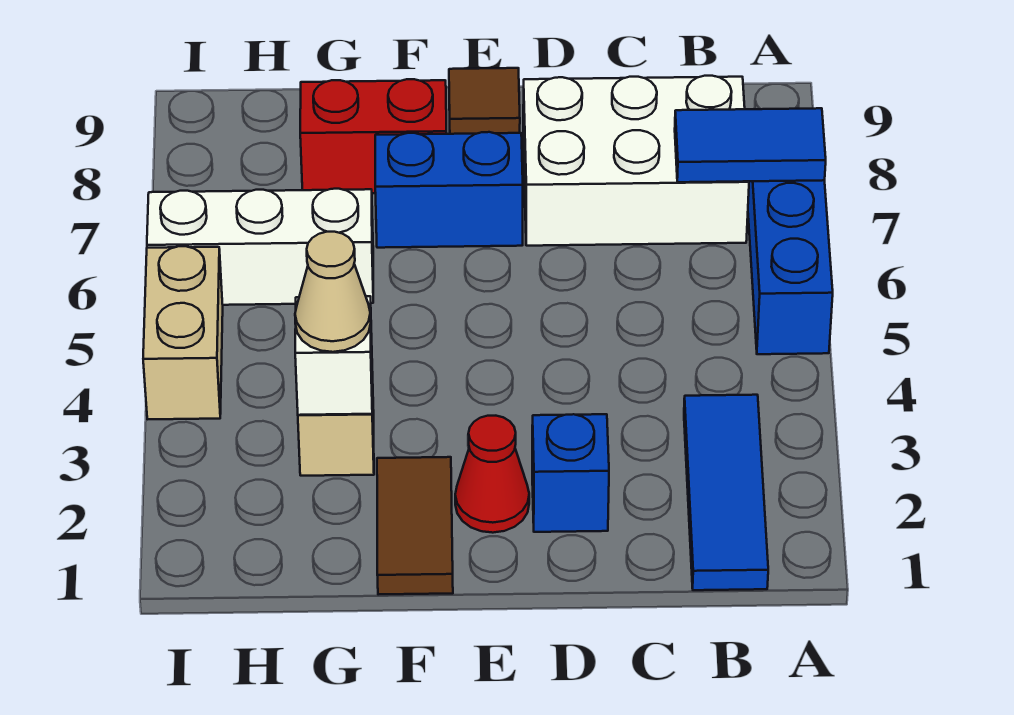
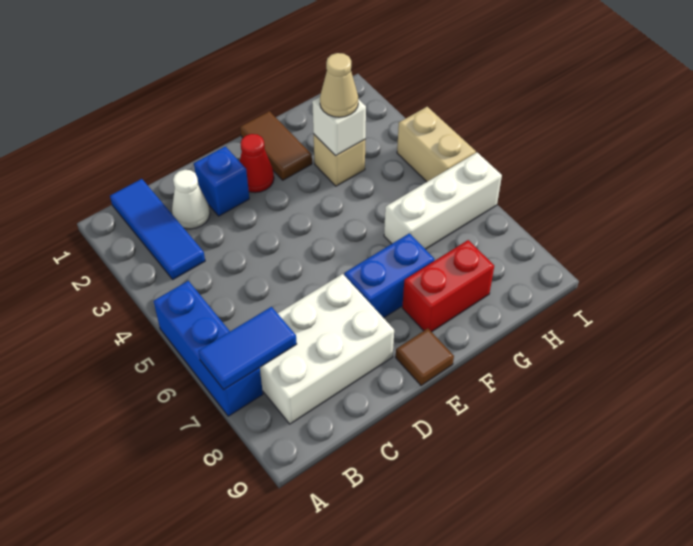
none -> white cone C2 level 1

